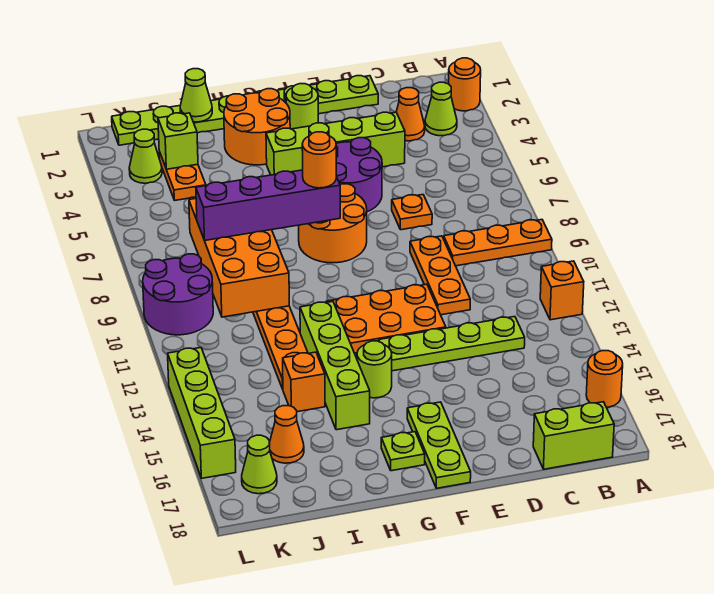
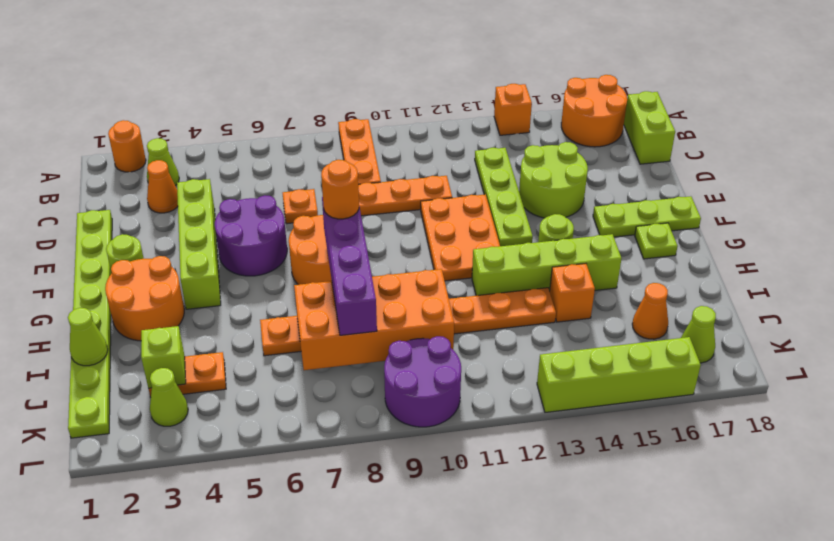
orange brick A12 level 1 -> orange brick A14 level 1
orange round brick A16 level 1 -> orange round brick A16:B17 level 1
none -> lime round brick D14:E15 level 1

